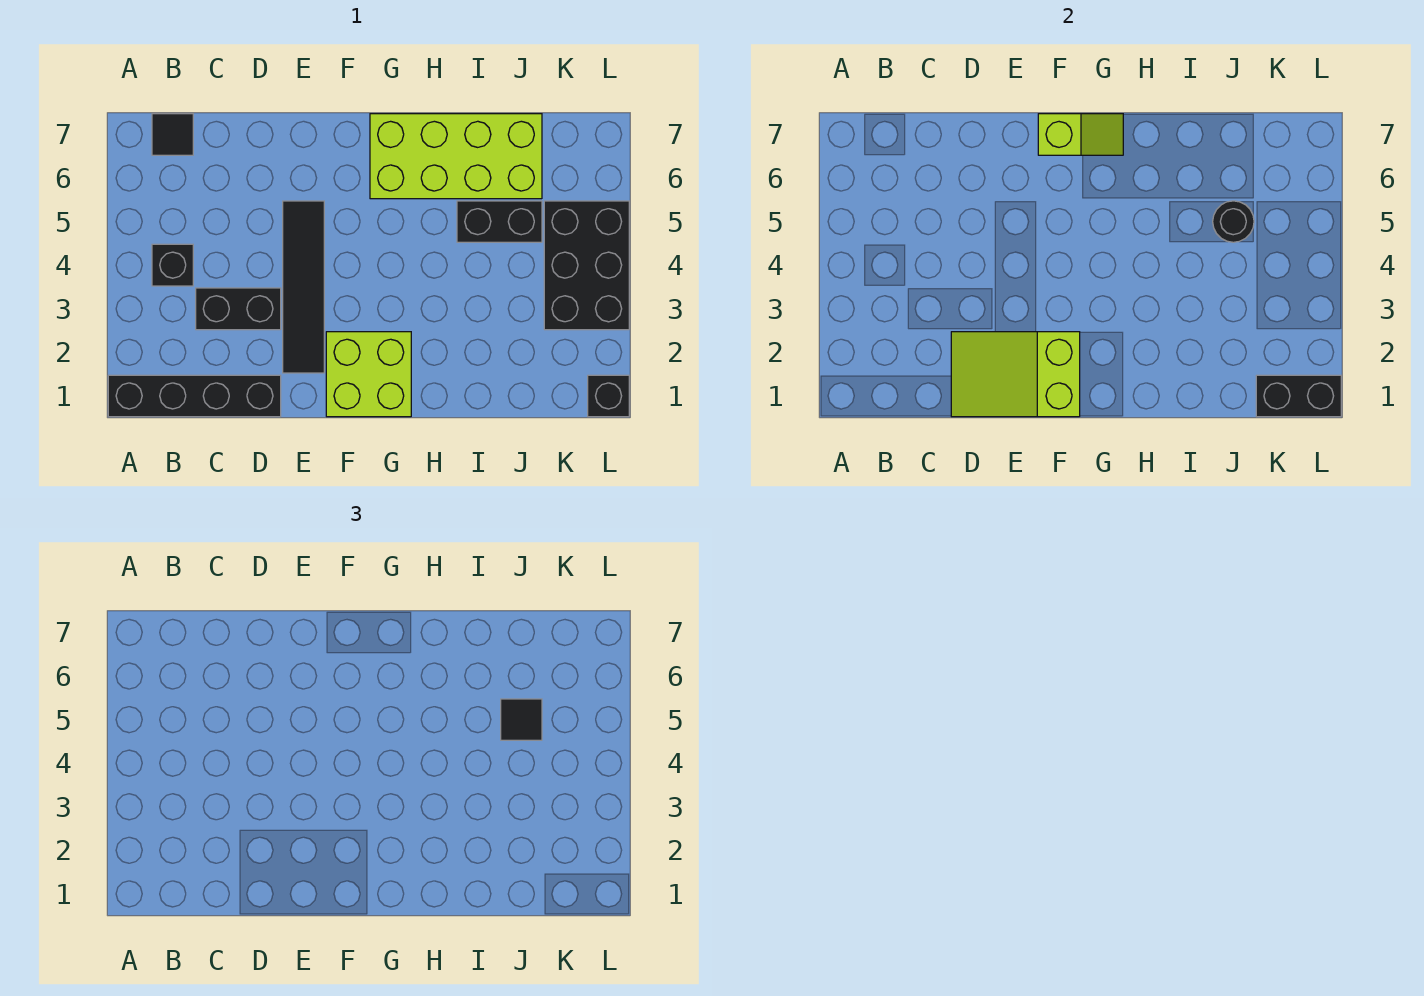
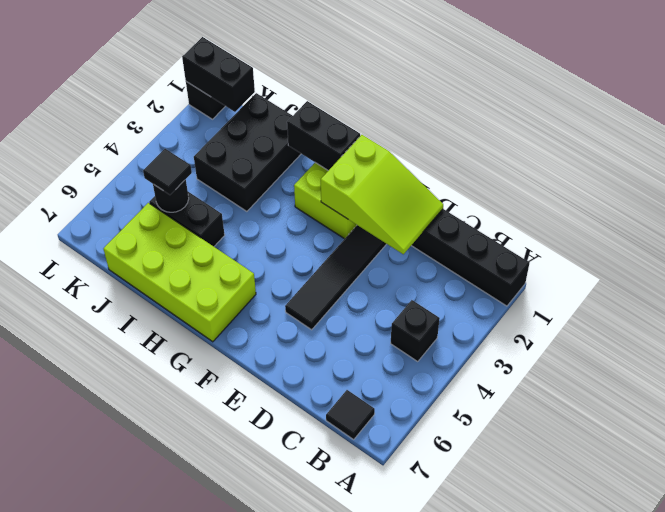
black brick C3:D3 level 1 -> black brick G1:H1 level 2
lime slope F7:G7 level 2 top F -> none
black brick K3:L5 level 1 -> black brick I1:J3 level 1

